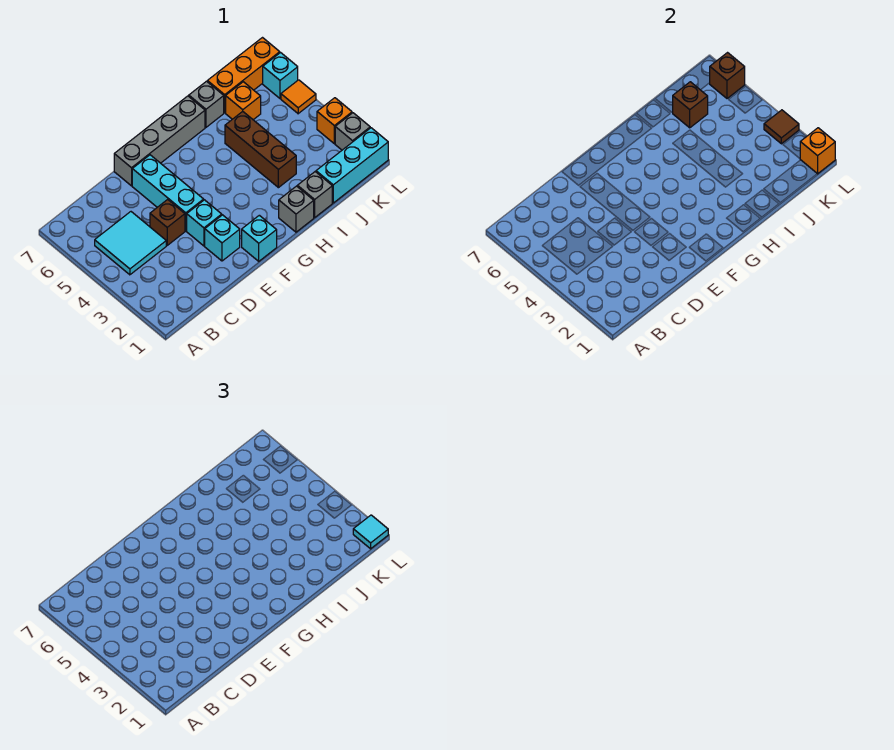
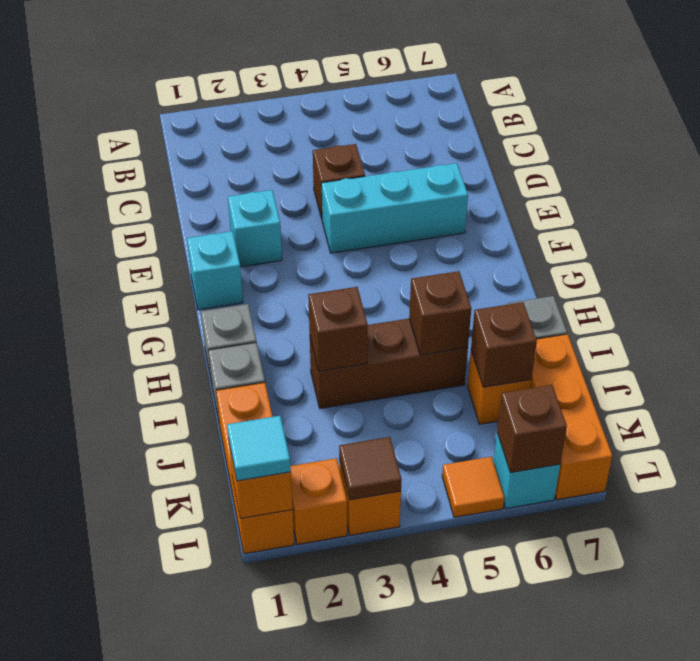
cyan tile B4:C5 level 1 -> none
cyan brick E3 level 1 -> none
grey brick E7:H7 level 1 -> none
none -> brown brick I3 level 2
none -> brown brick I5 level 2
cyan brick J1:L1 level 1 -> orange brick J1:L1 level 1
grey brick L2 level 1 -> orange brick L2 level 1

